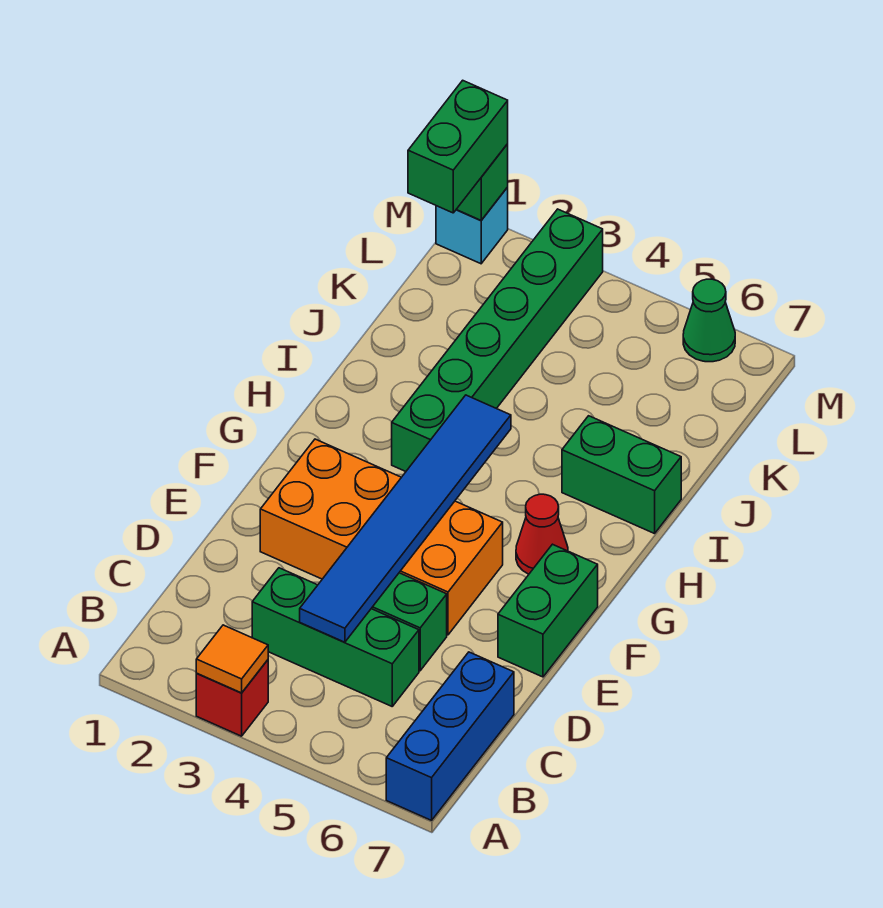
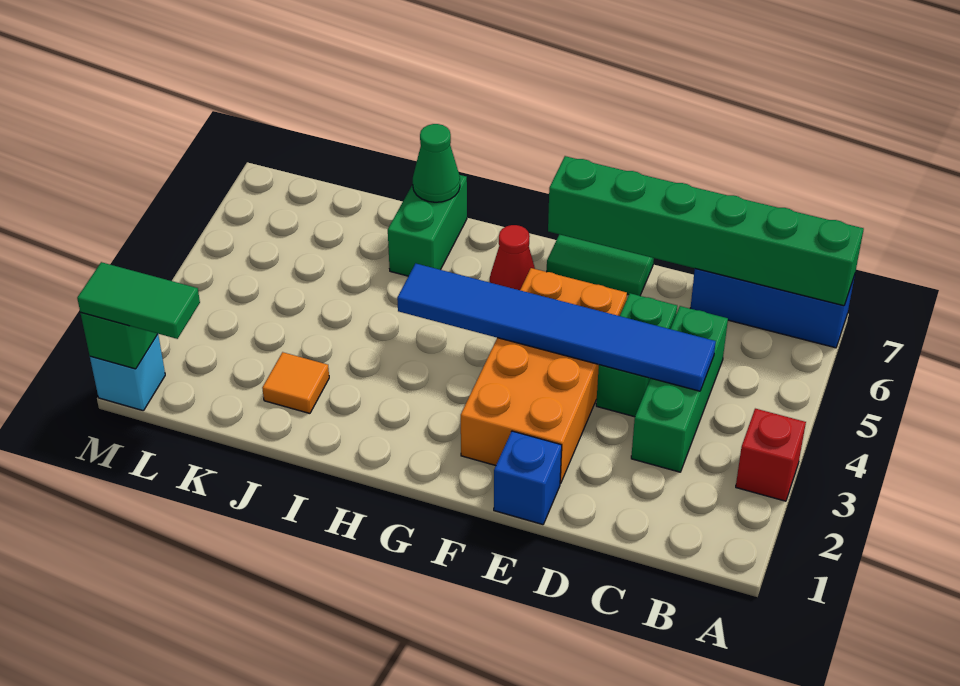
orange tile A3 level 2 -> orange tile J2 level 1
none -> blue brick E1 level 1
green brick E7:F7 level 1 -> green tile E7:F7 level 1
green brick H3:M3 level 1 -> green brick A7:F7 level 2
green brick L1:M1 level 3 -> green tile L1:M1 level 3
green cone M6 level 1 -> green cone I7 level 2

